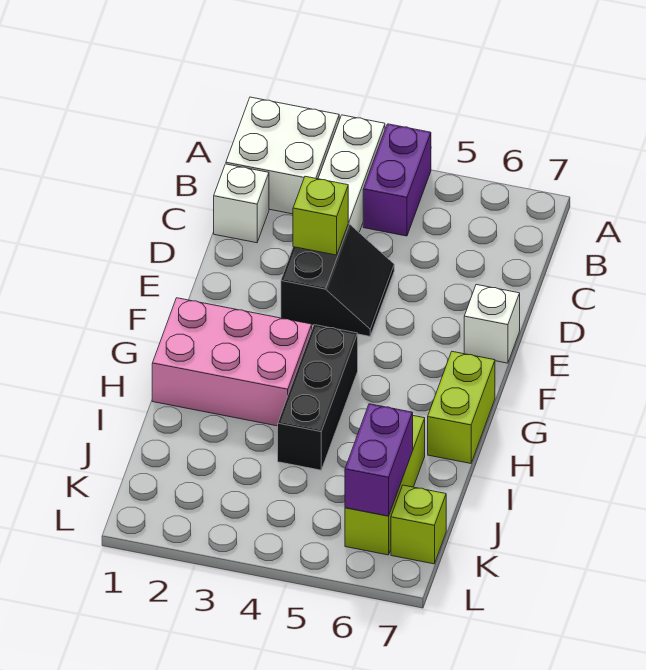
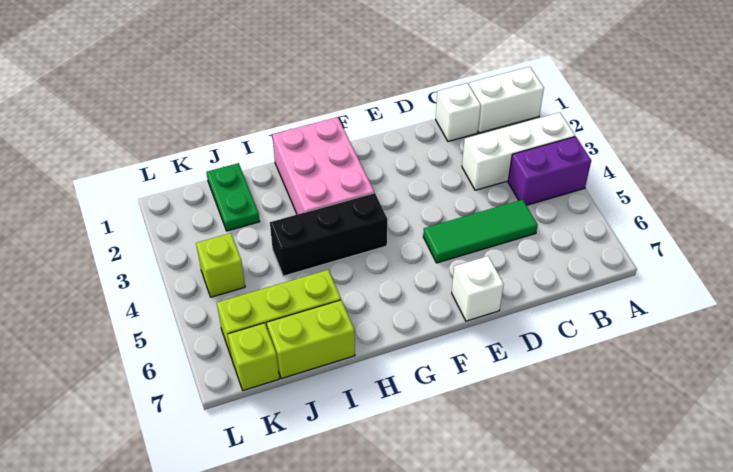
white brick A1:B2 level 1 -> white brick A1:B1 level 1
none -> green tile C5:E5 level 1
black slope D3:E4 level 1 top 3 -> none
lime brick D3 level 2 -> lime brick K4 level 1
lime brick G7:H7 level 1 -> lime brick I7:J7 level 1
none -> green plate J1:J2 level 1
purple brick J6:K6 level 2 -> none

